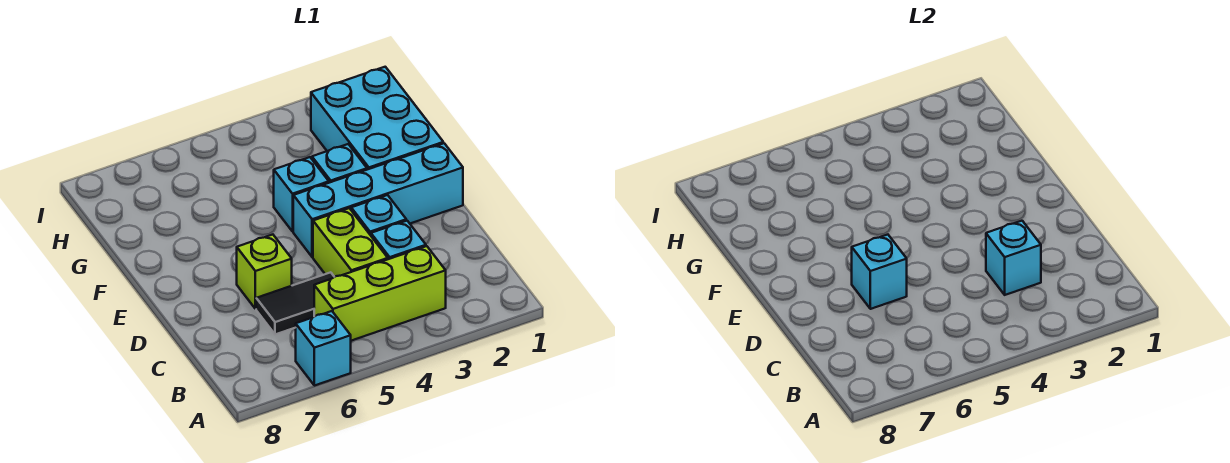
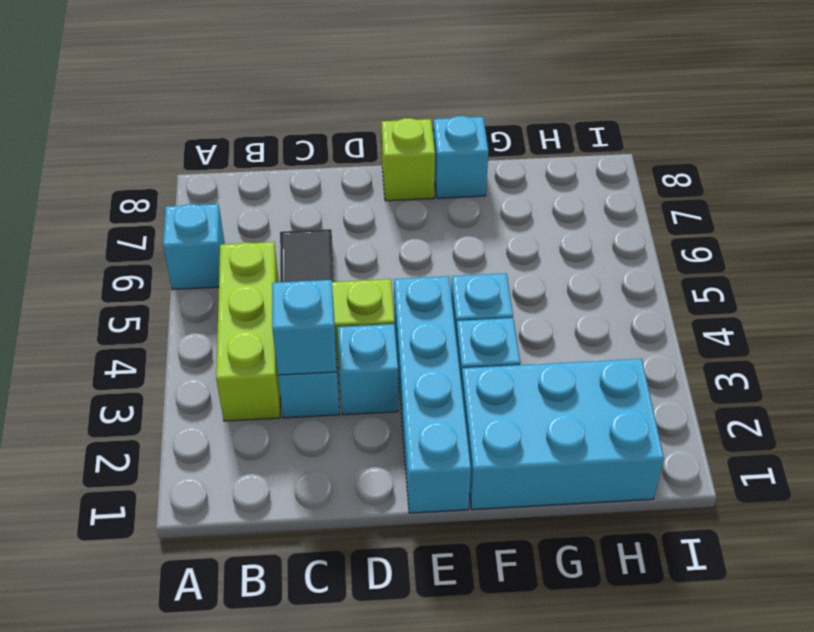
lime brick D6 level 1 -> lime brick E8 level 1
cyan brick D6 level 2 -> cyan brick F8 level 1

